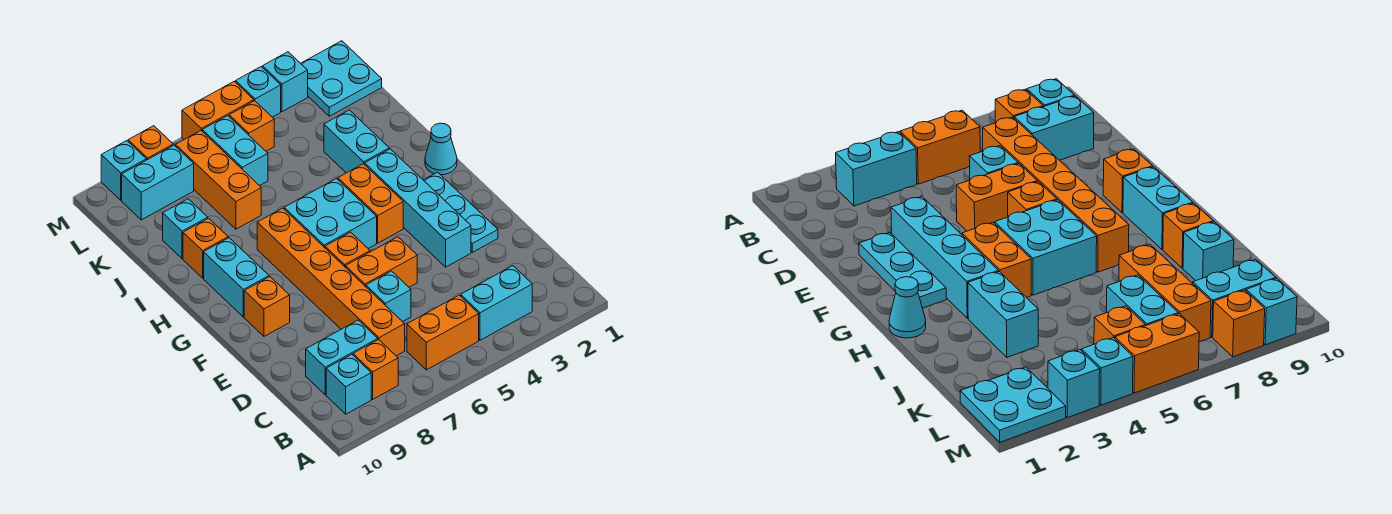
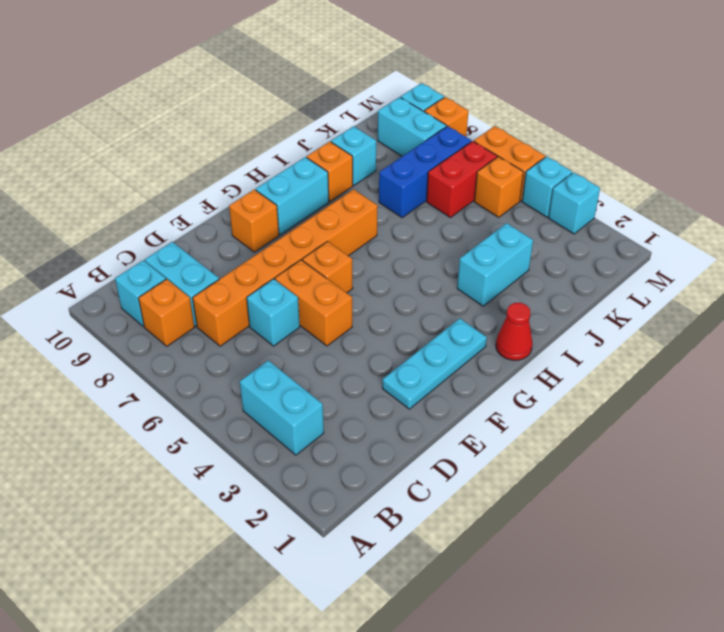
orange brick B5:B6 level 1 -> none
cyan brick E3:H3 level 1 -> none
orange brick G4:H4 level 1 -> none
cyan brick G5:H6 level 1 -> none
cyan cone H1 level 1 -> red cone H1 level 1
orange brick J7:L7 level 1 -> blue brick J7:L7 level 1
cyan brick K6:L6 level 1 -> red brick K6:L6 level 1
cyan plate L1:M2 level 1 -> none

